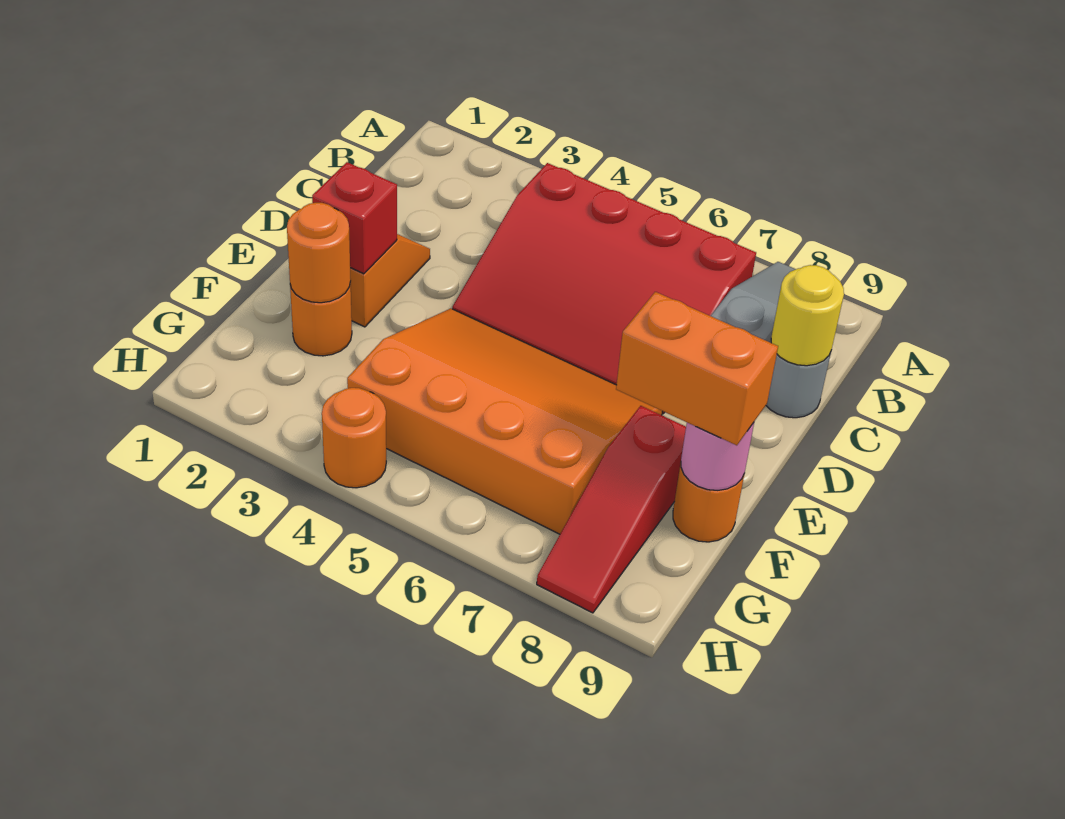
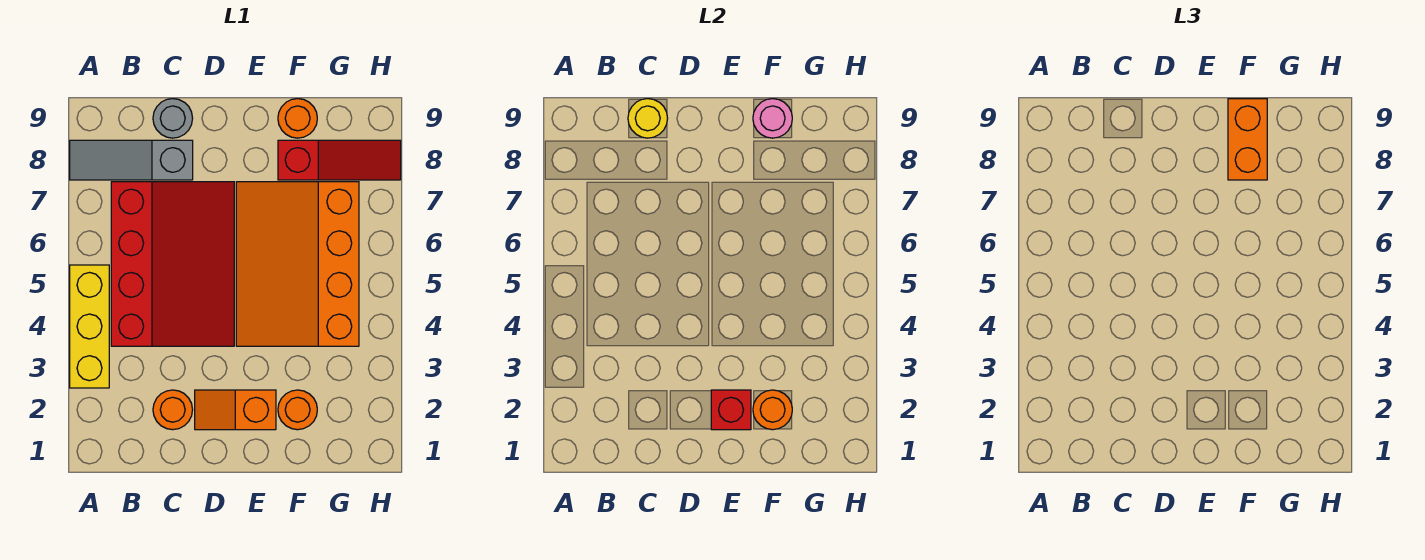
none -> yellow brick A3:A5 level 1
orange round brick H4 level 1 -> orange round brick C2 level 1

